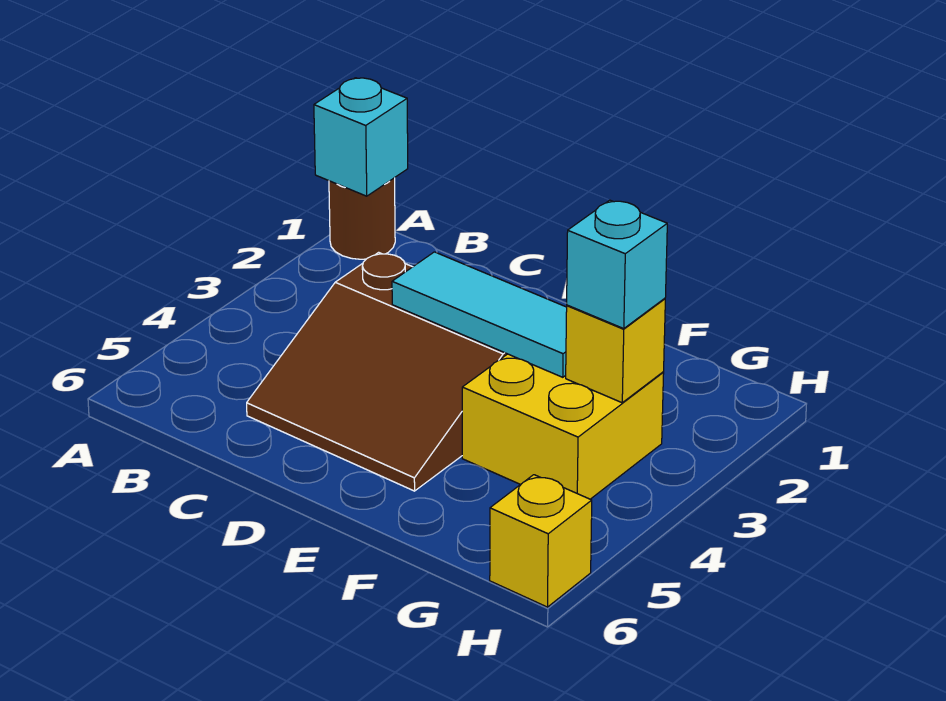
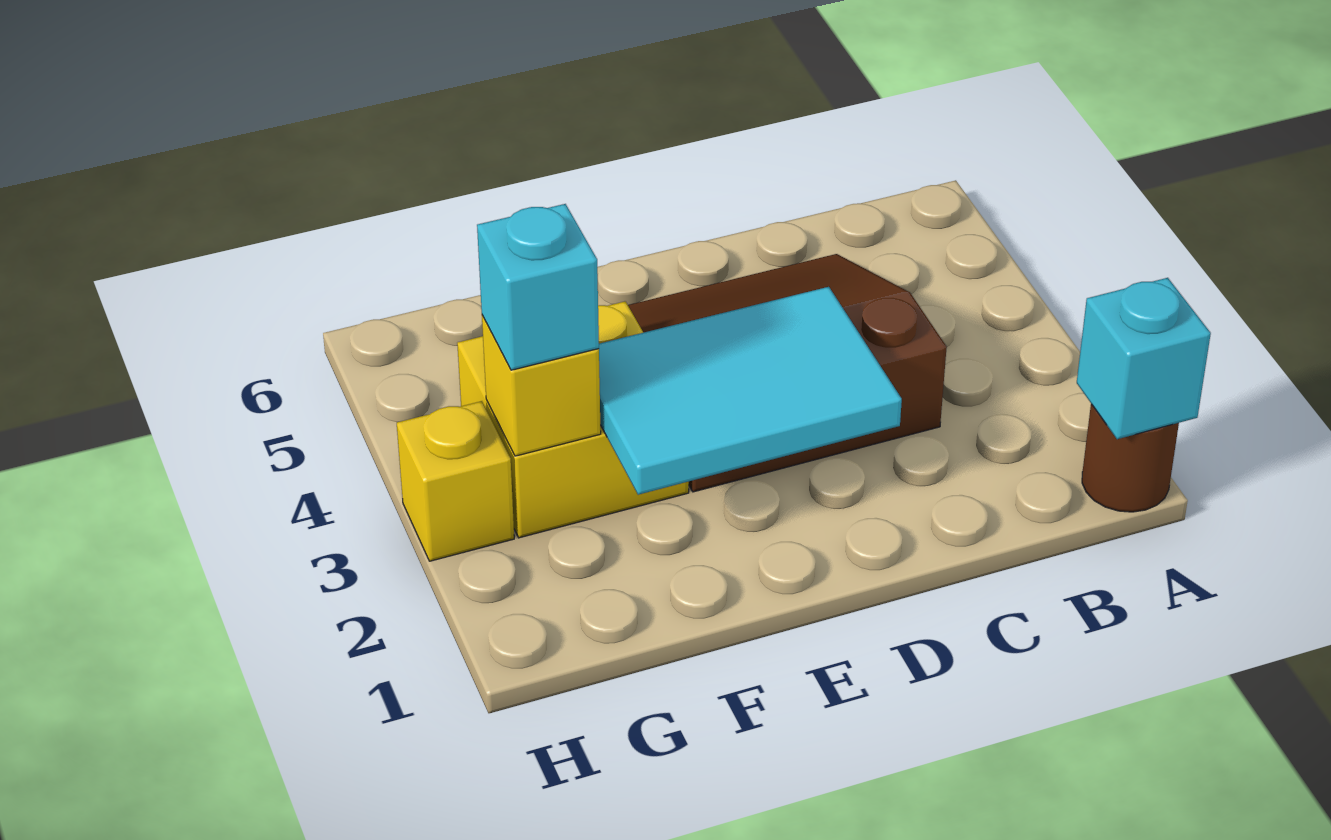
cyan tile D3:F3 level 2 -> cyan tile D2:F3 level 2
yellow brick H6 level 1 -> yellow brick H3 level 1

